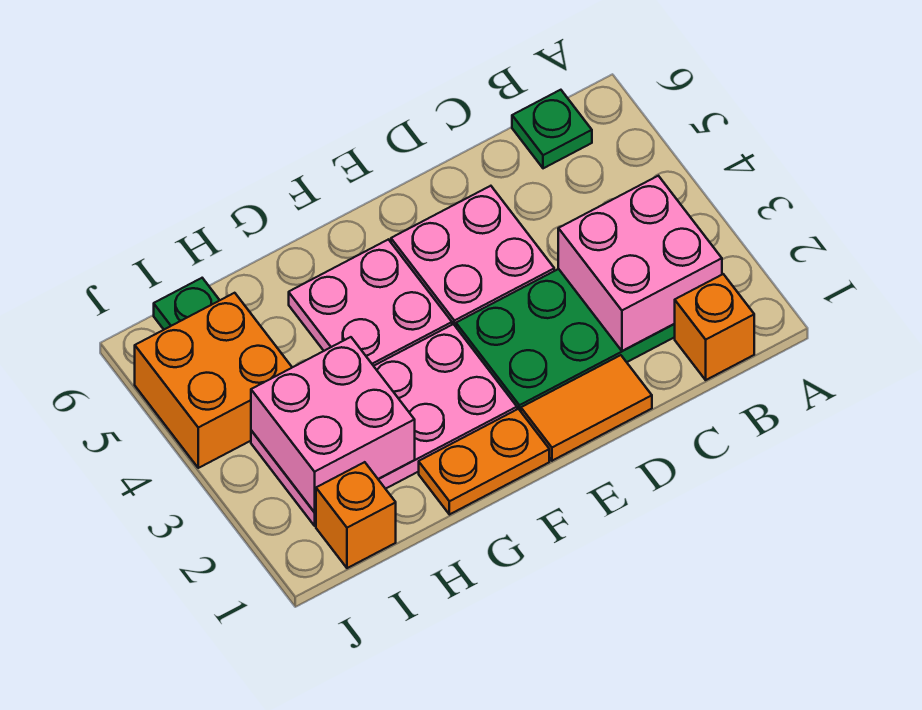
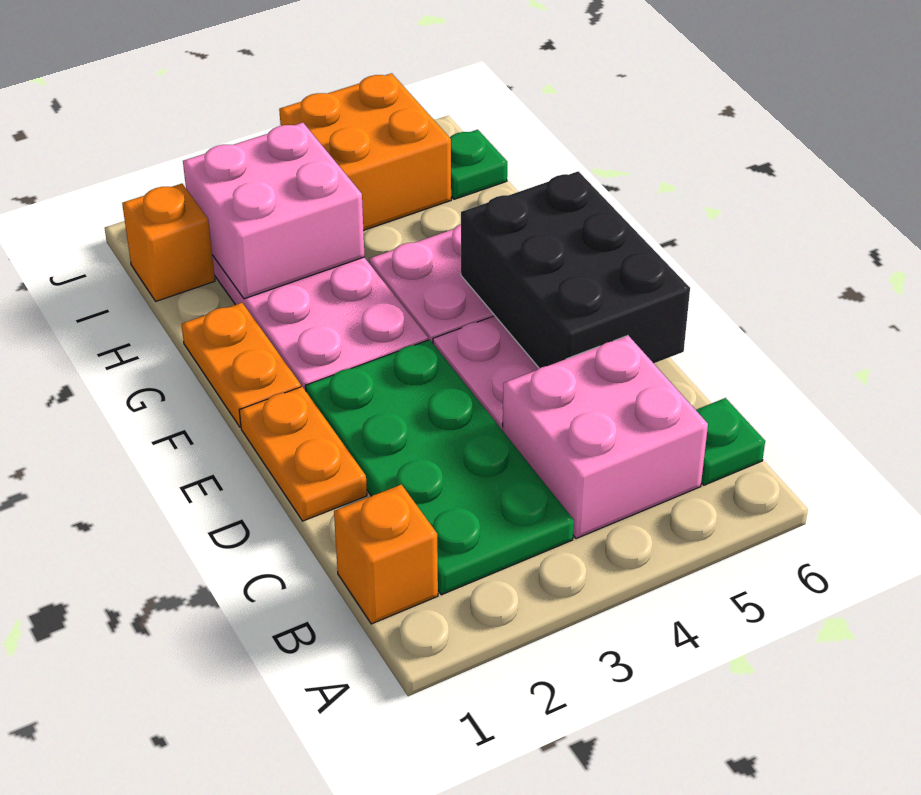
pink brick B2:C3 level 2 -> pink brick B4:C5 level 1
orange tile D1:E1 level 1 -> orange plate D1:E1 level 1
none -> black brick D5:F6 level 2

